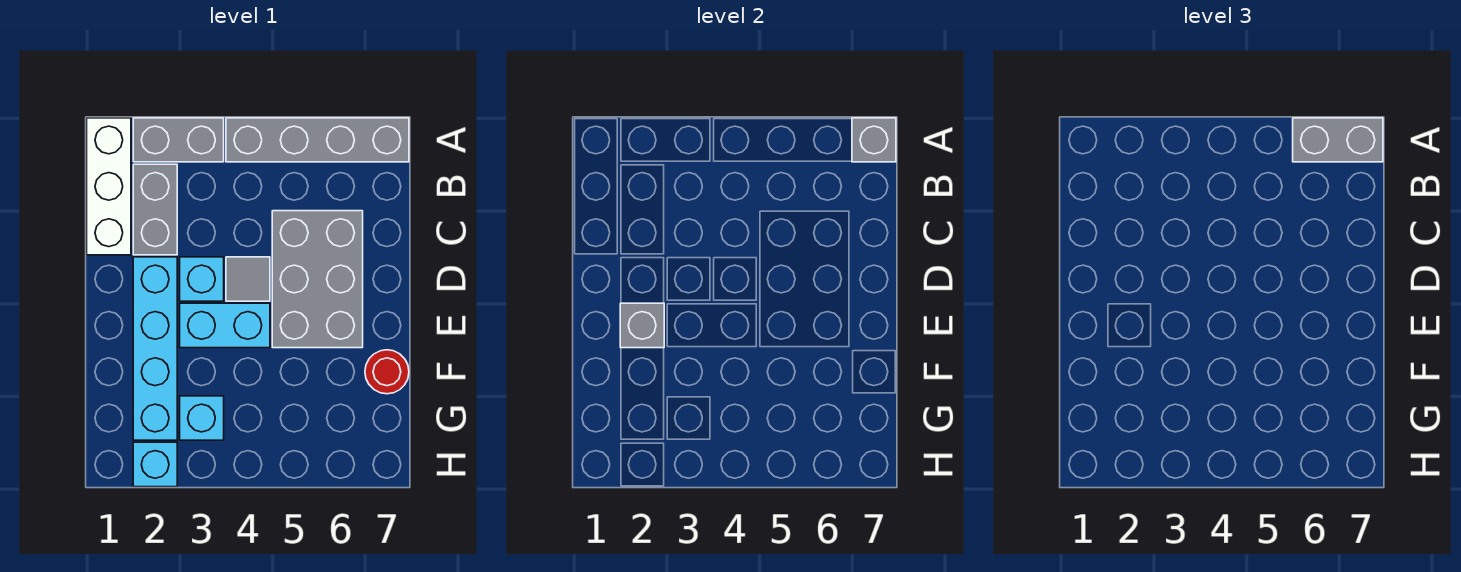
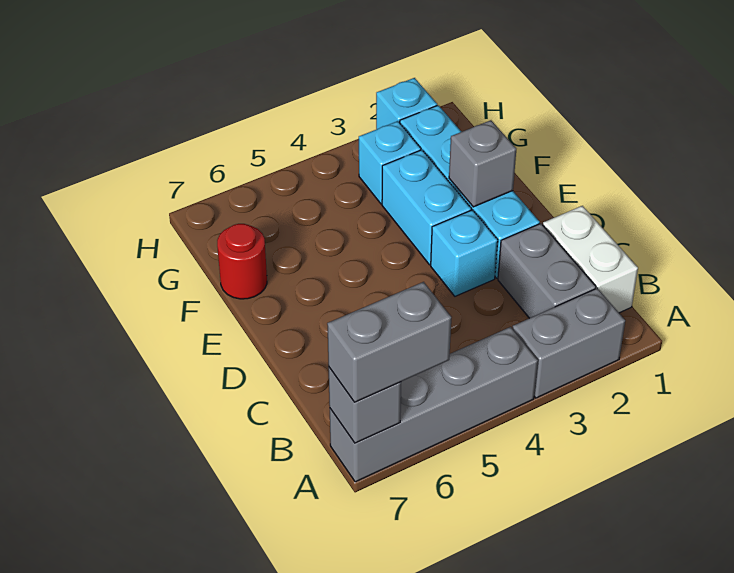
white brick A1:C1 level 1 -> white brick B1:C1 level 1
grey brick C5:E6 level 1 -> none
grey tile D4 level 1 -> none
cyan brick E3:E4 level 1 -> cyan brick E3:F3 level 1

